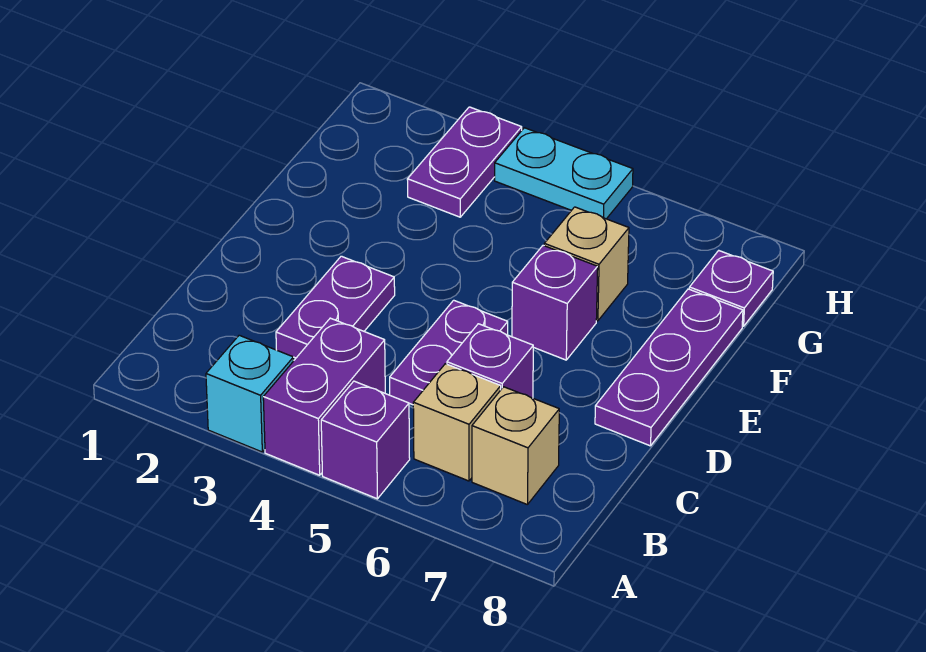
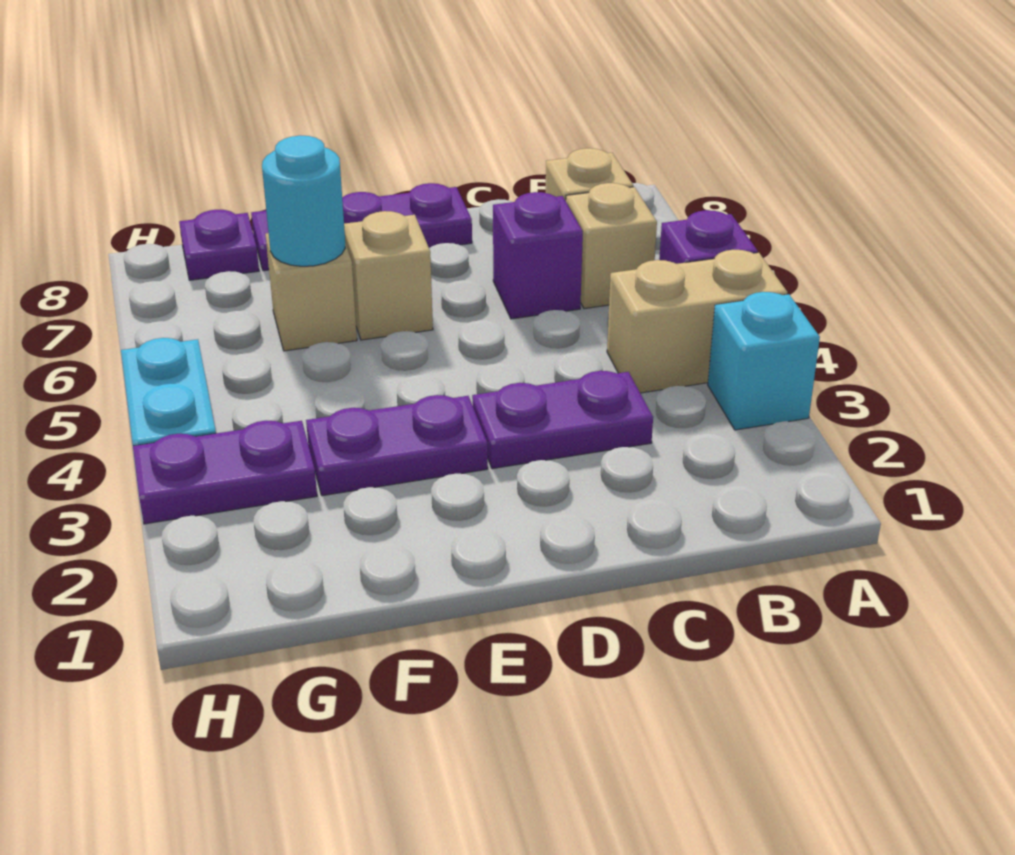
purple brick A4:B4 level 1 -> tan brick A4:B4 level 1
purple plate C5:D5 level 1 -> purple plate E3:F3 level 1
purple brick E6 level 1 -> tan brick E6 level 1
none -> cyan round brick F6 level 2

